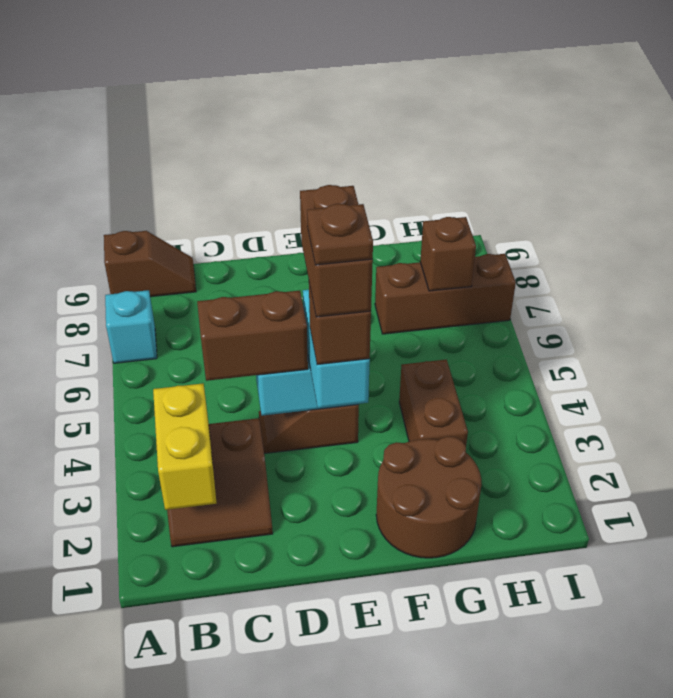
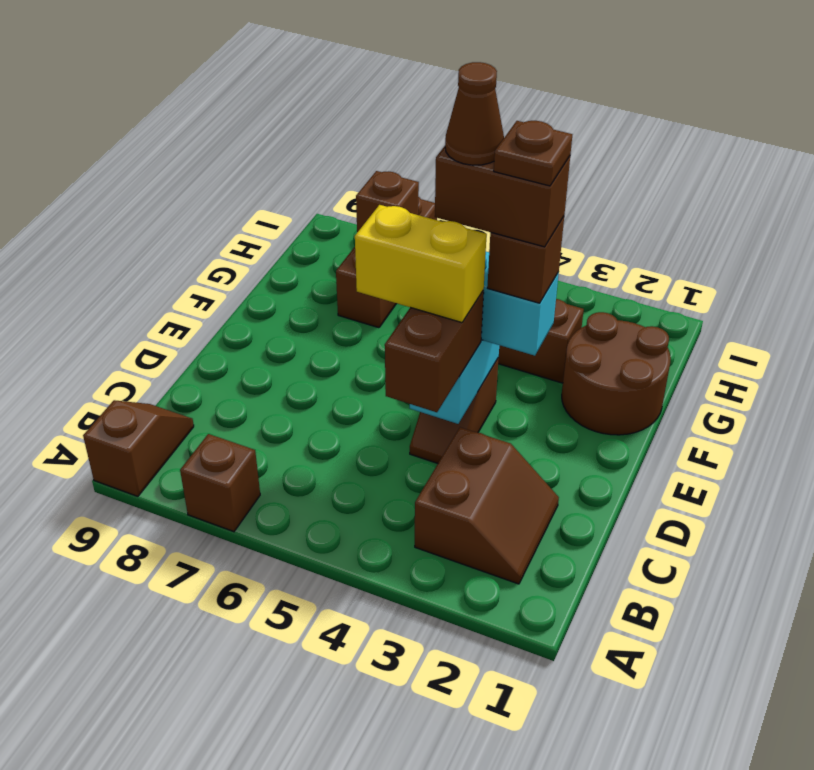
cyan brick A7 level 1 -> brown brick A7 level 1
yellow brick B2:B3 level 2 -> yellow brick D4:D5 level 4
none -> brown cone E4 level 6

